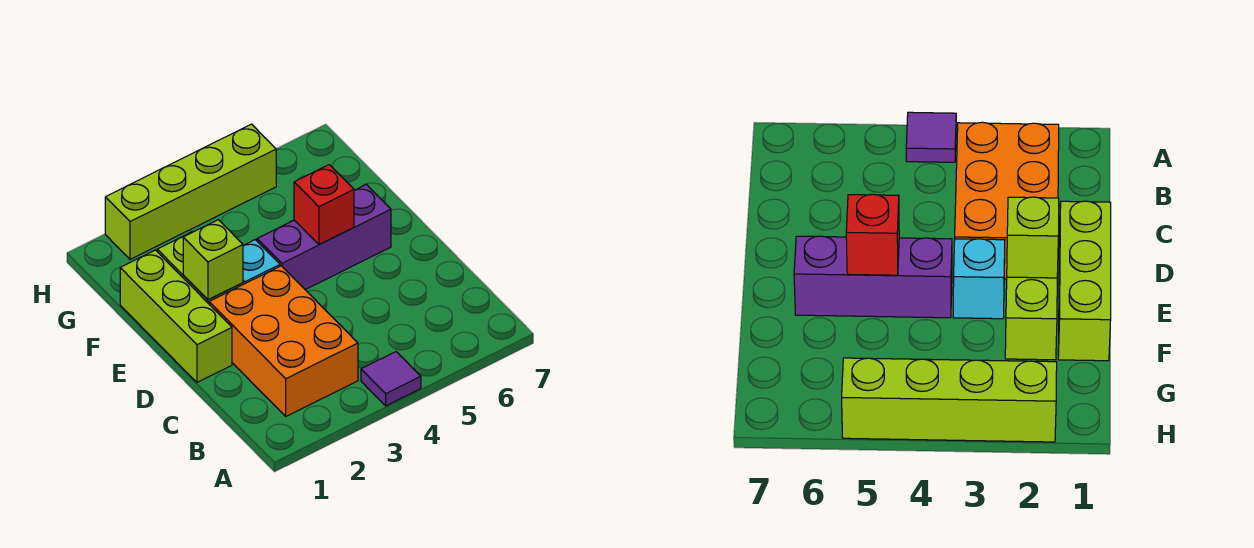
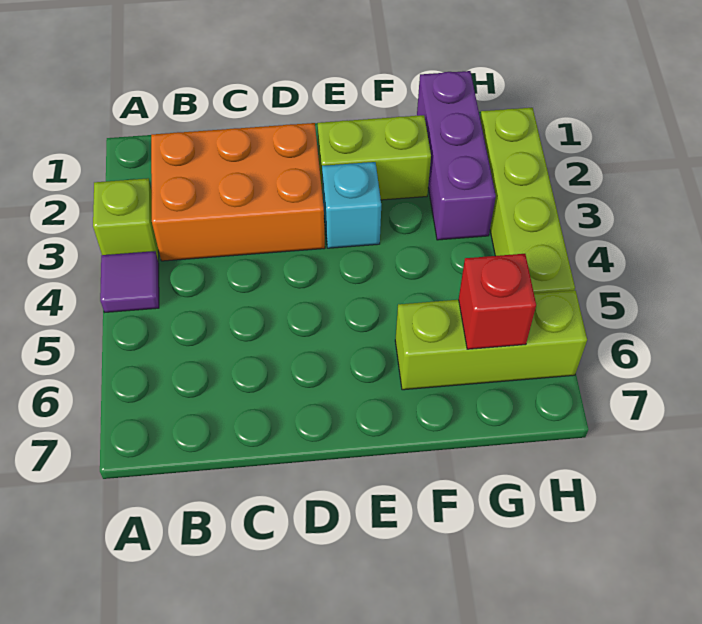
lime brick D1:F1 level 1 -> lime brick F6:H6 level 1
lime brick E2 level 2 -> lime brick A3 level 1
purple brick E4:E6 level 1 -> purple brick G1:G3 level 1
red brick E5 level 2 -> red brick G6 level 2

